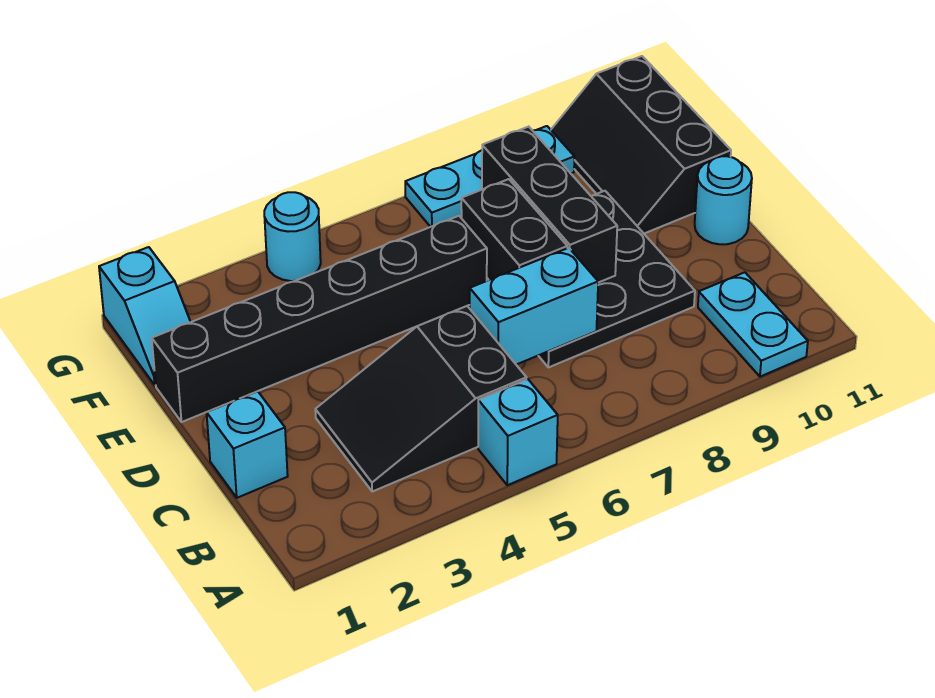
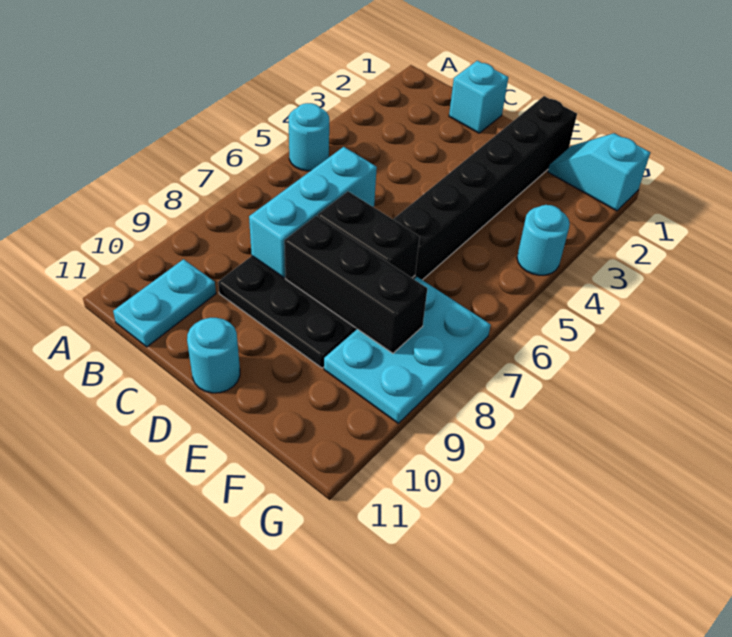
cyan brick A5 level 1 -> cyan round brick A5 level 1
cyan plate A10:B10 level 1 -> cyan plate B10:B11 level 1
black slope B3:C5 level 1 top 5 -> none
cyan brick C6:C7 level 2 -> cyan brick C6:C8 level 2
black slope E10:G11 level 1 top 11 -> none
cyan plate G7:G9 level 1 -> cyan plate F7:G9 level 1

